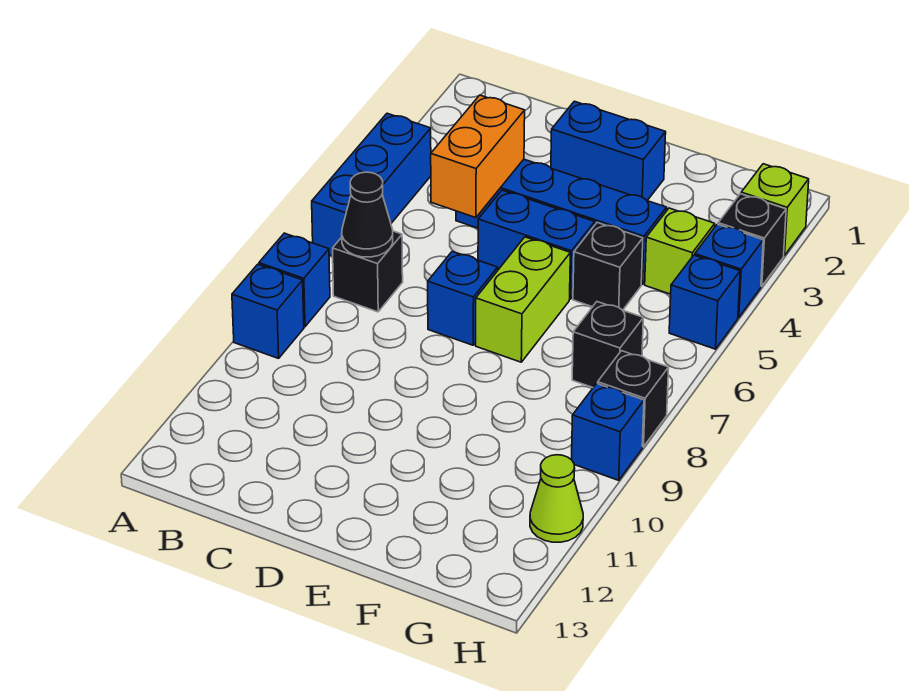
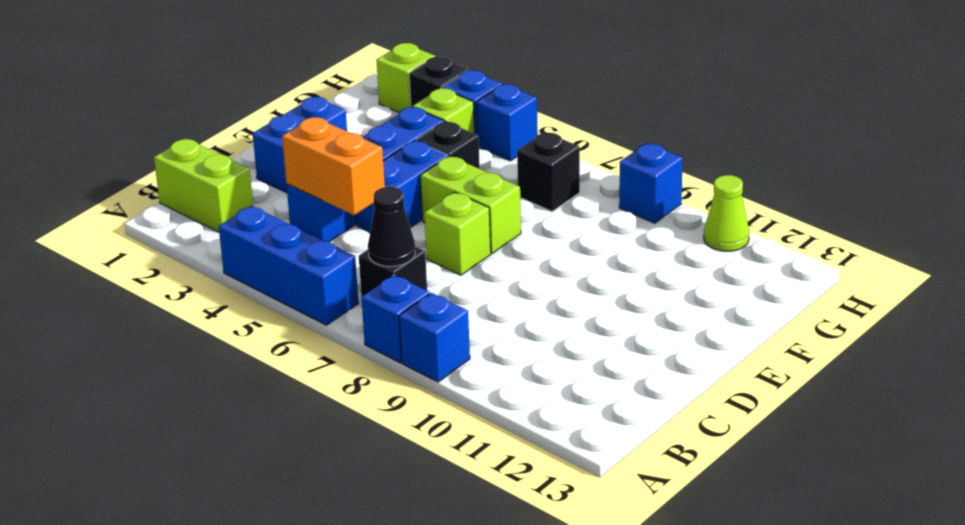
none -> lime brick B1:B2 level 1
blue brick D7 level 1 -> lime brick D7 level 1
black brick H8 level 1 -> none

